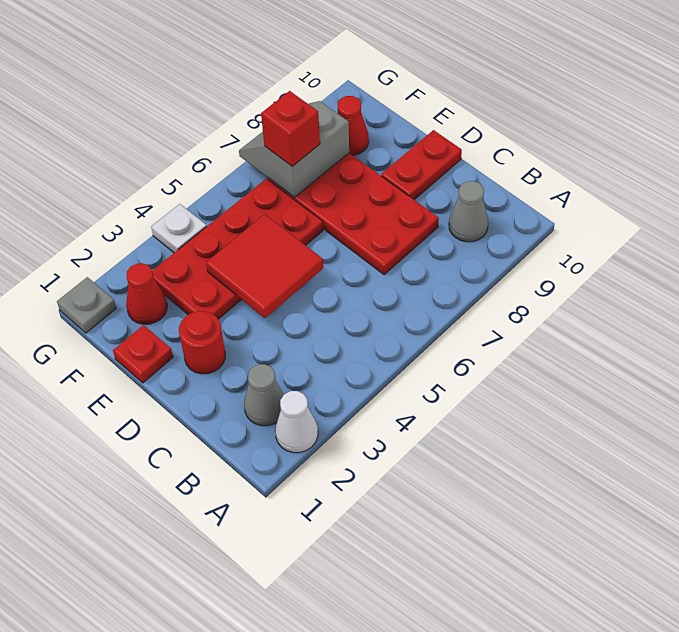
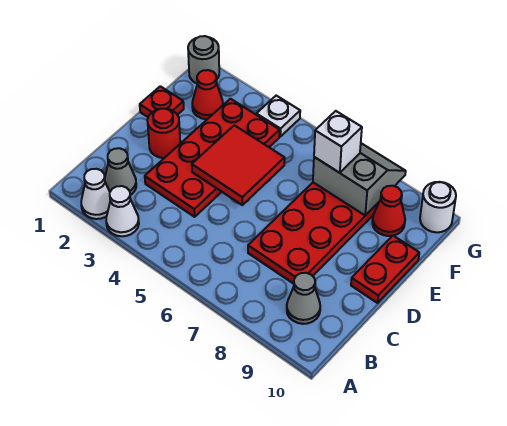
none -> white cone A3 level 1
red plate D9:D10 level 1 -> red plate D10:E10 level 1
red plate E3:F6 level 1 -> red plate C3:F4 level 1
red brick F7 level 3 -> white brick F7 level 3
grey plate G1 level 1 -> grey round brick G1 level 1
none -> white round brick G10 level 1

